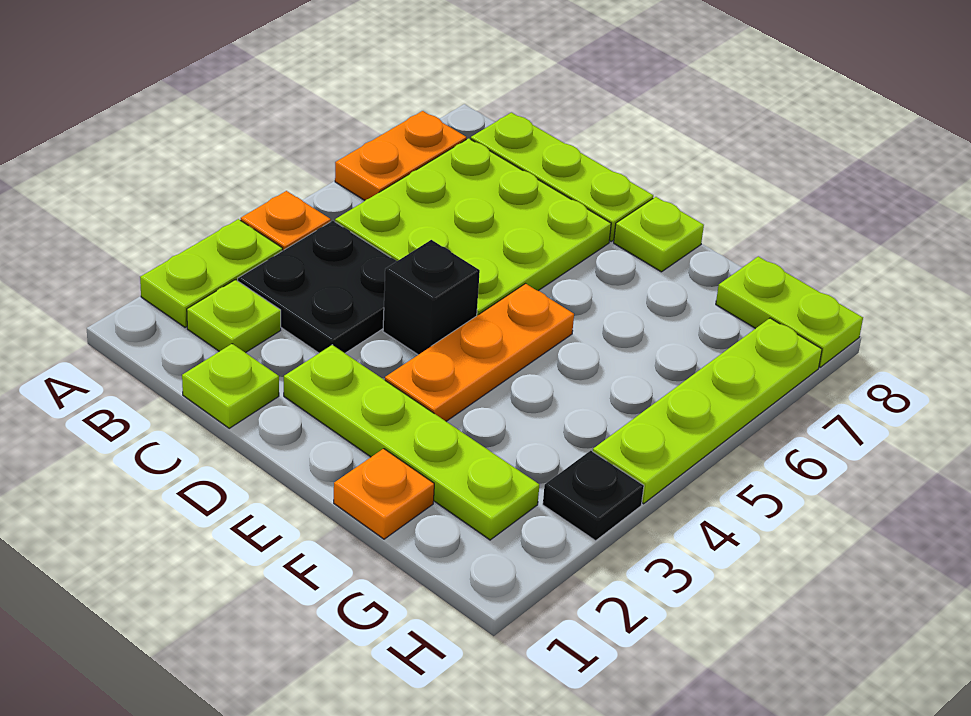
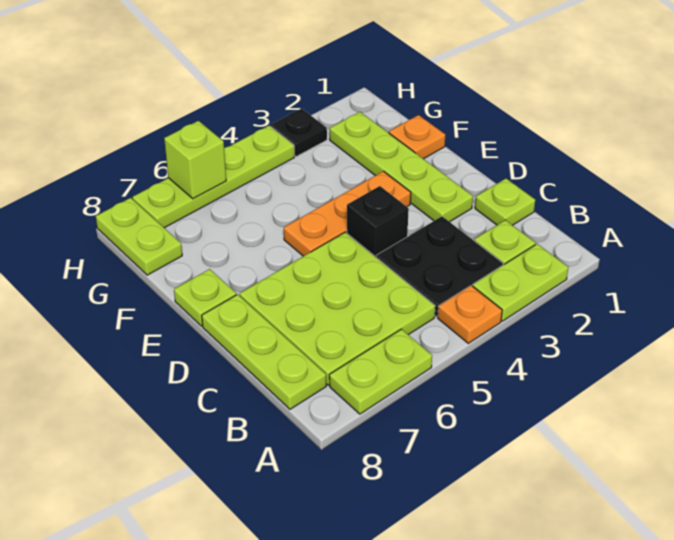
orange plate A6:A7 level 1 -> lime plate A6:A7 level 1
none -> lime brick H6 level 2

